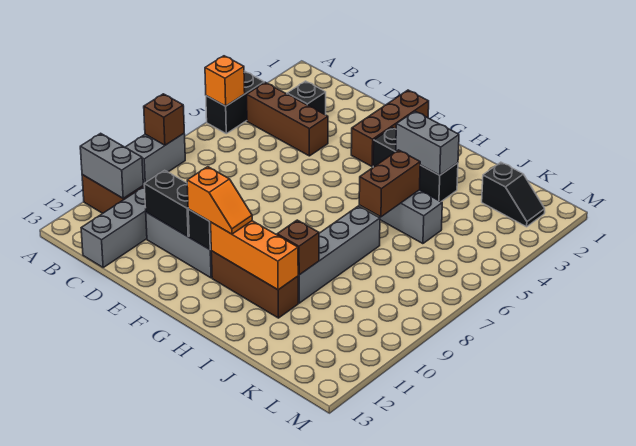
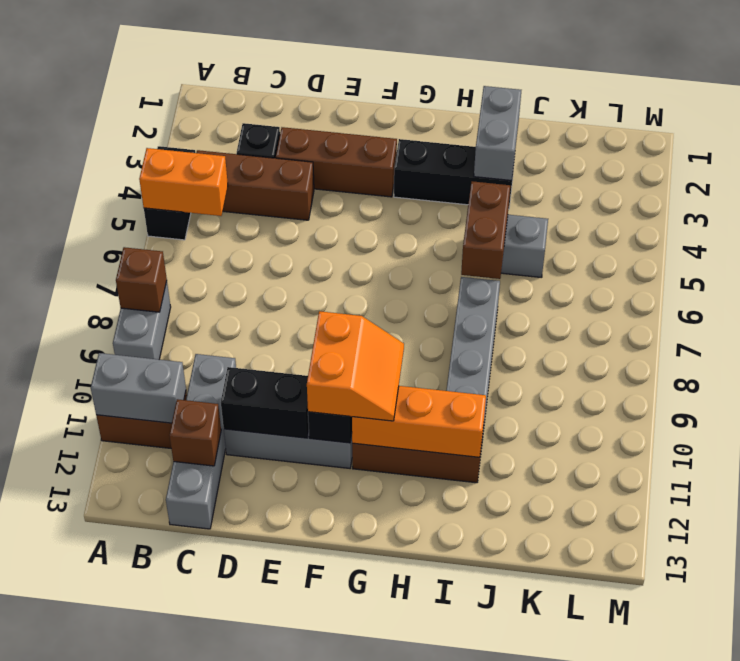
orange brick A5 level 2 -> orange brick A5:B5 level 2
brown brick F1:F3 level 1 -> brown brick D3:F3 level 1
orange slope F11:G11 level 3 top F -> orange slope F10:G11 level 3 top F
grey brick H3:I3 level 2 -> grey brick I2:I3 level 2
brown brick I10 level 2 -> brown brick C12 level 2
black slope K2:L2 level 1 top K -> none

